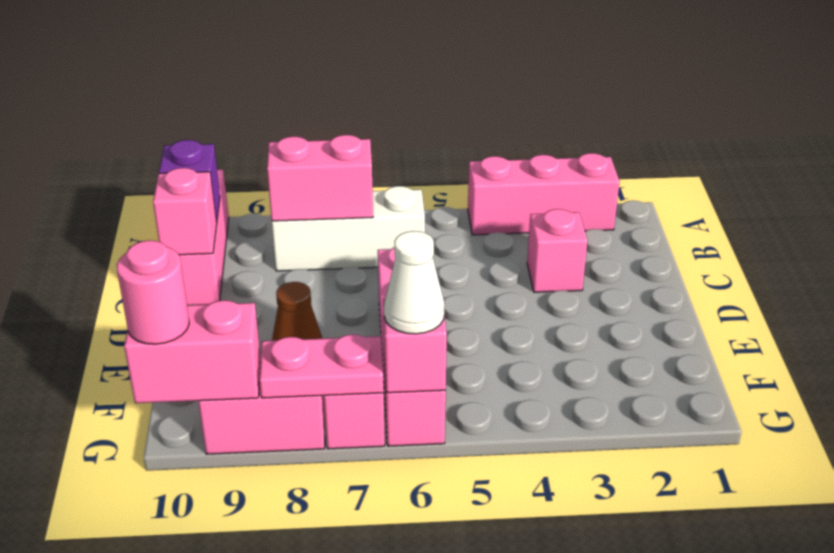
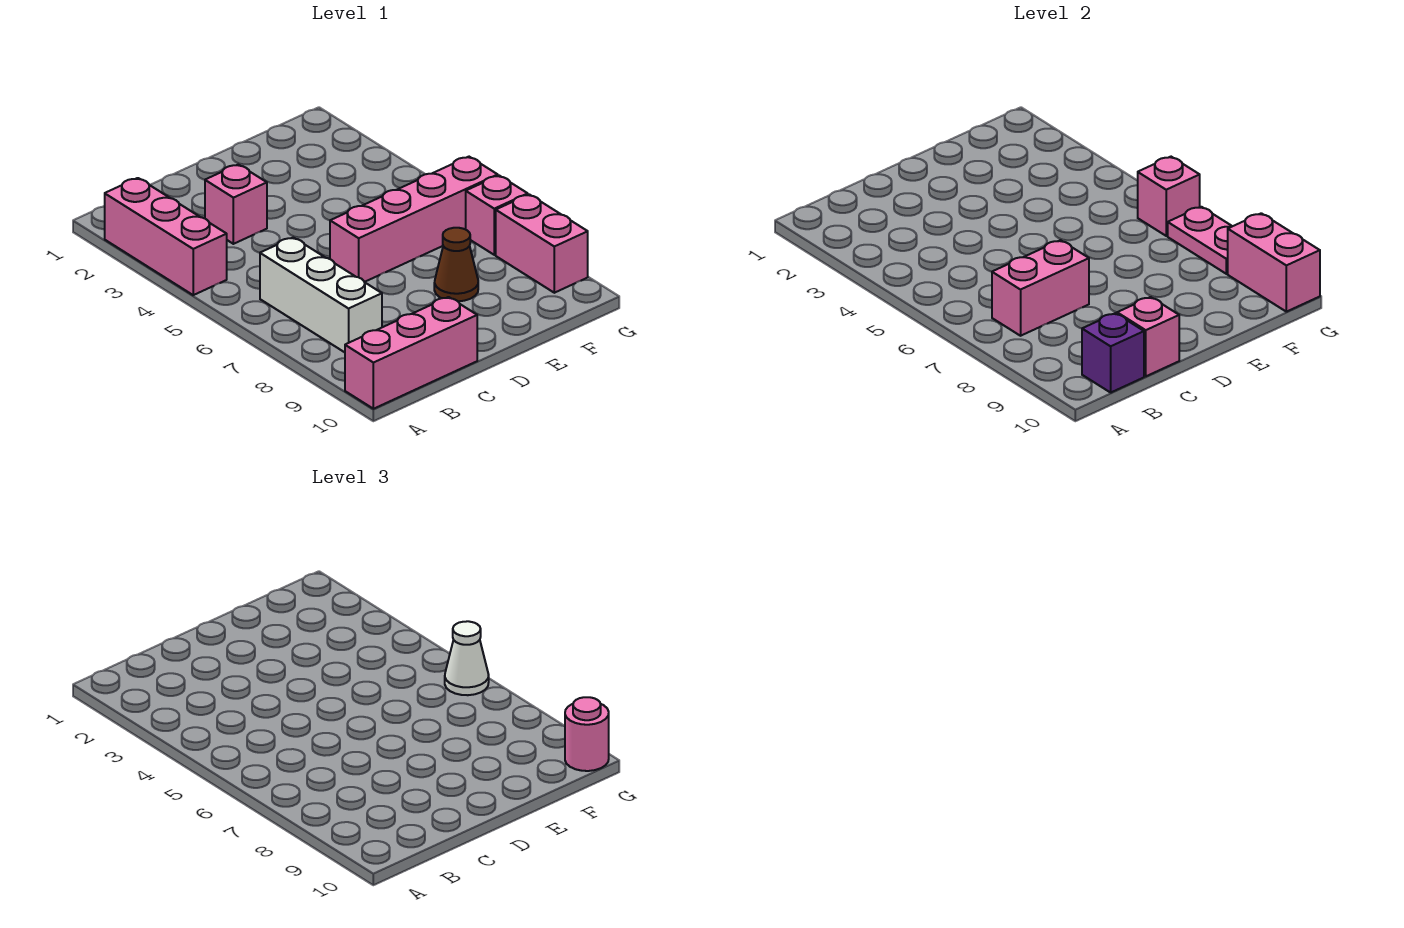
pink brick B7:B8 level 2 -> pink brick B7:C7 level 2

